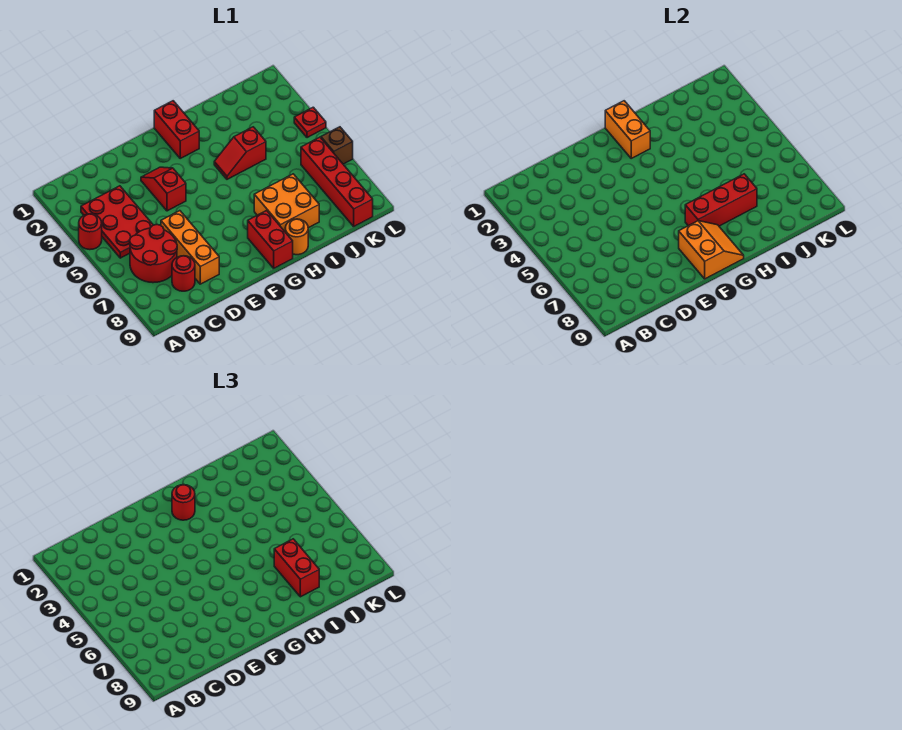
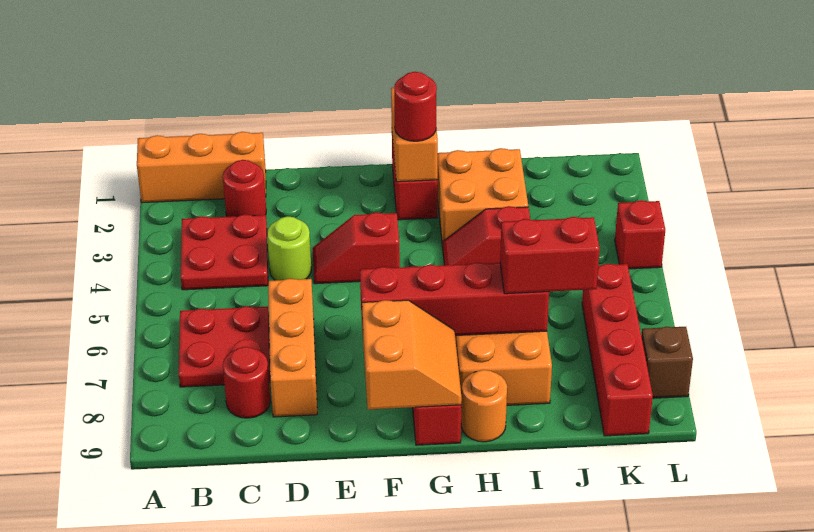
none -> orange brick A1:C1 level 1
red round brick A4 level 1 -> red round brick C2 level 1
red plate B3:C5 level 1 -> red plate B3:C4 level 1
red round brick B6:C7 level 1 -> red plate B6:C7 level 1
none -> lime round brick D4 level 1
red slope E3:E4 level 1 top 4 -> red slope E4:F4 level 1 top F
red brick G7:I7 level 2 -> red brick F7:I7 level 2
none -> orange brick H2:I3 level 1
red brick I7:I8 level 3 -> red brick I7:J7 level 3
red plate L4 level 1 -> red brick L4 level 1
brown brick L6 level 1 -> brown brick L8 level 1

